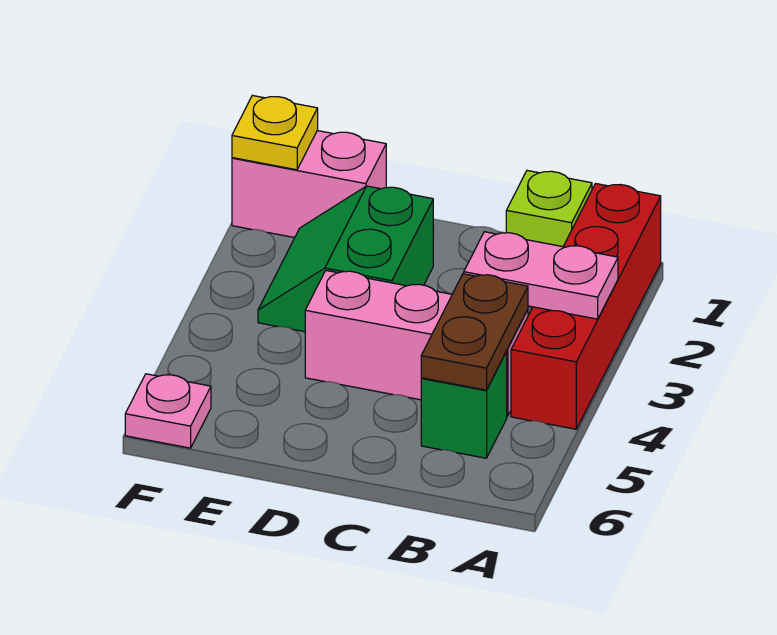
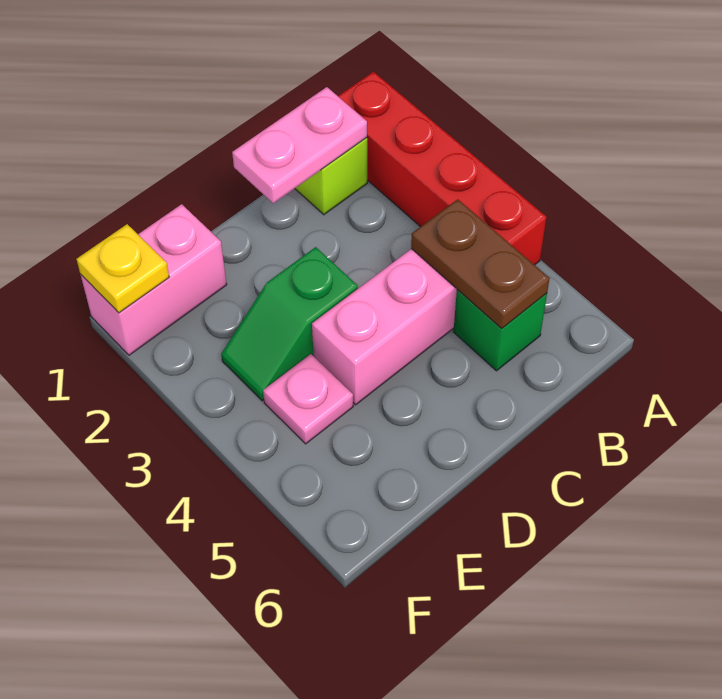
pink plate A3:B3 level 2 -> pink plate B1:C1 level 2
green slope D2:E3 level 1 top D -> green slope D3:E3 level 1 top D
pink plate F6 level 1 -> pink plate E4 level 1

